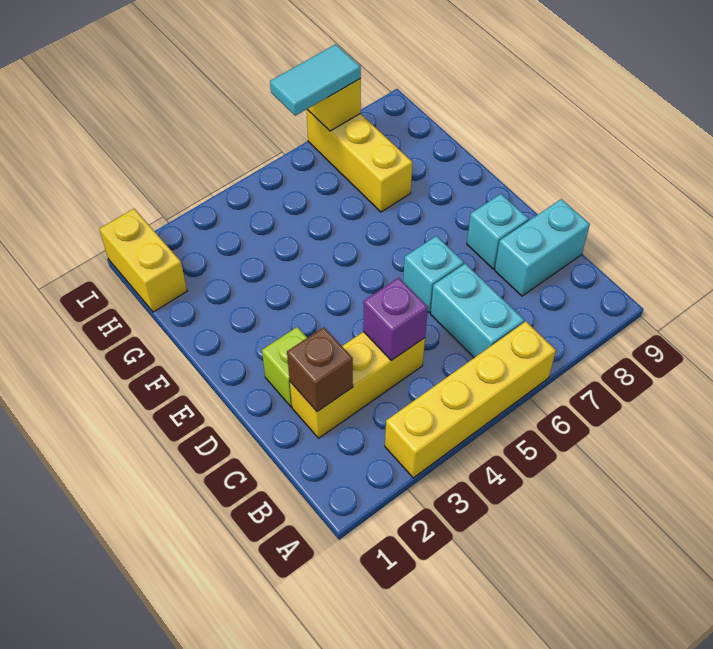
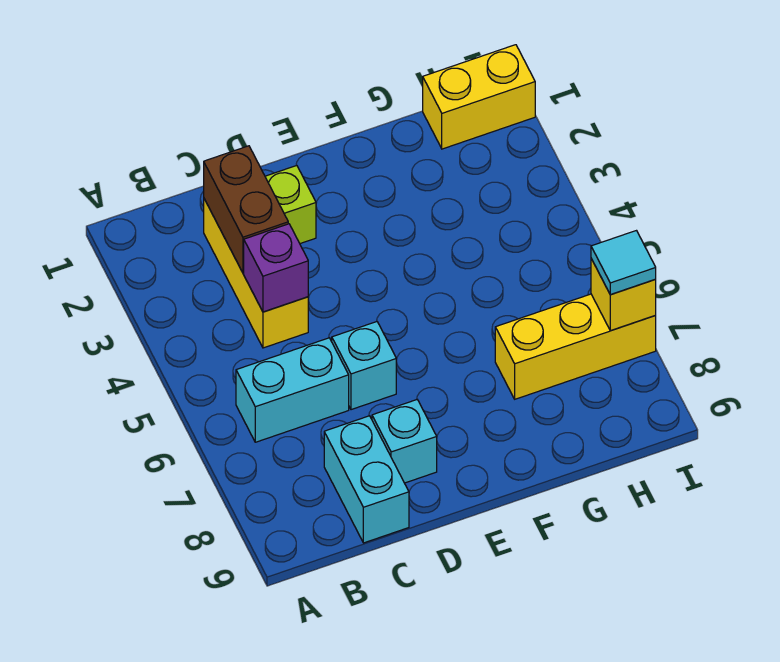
yellow brick A3:A6 level 1 -> none
brown brick C2 level 2 -> brown brick C2:C3 level 2
cyan tile I6:I7 level 3 -> cyan tile I7 level 3

